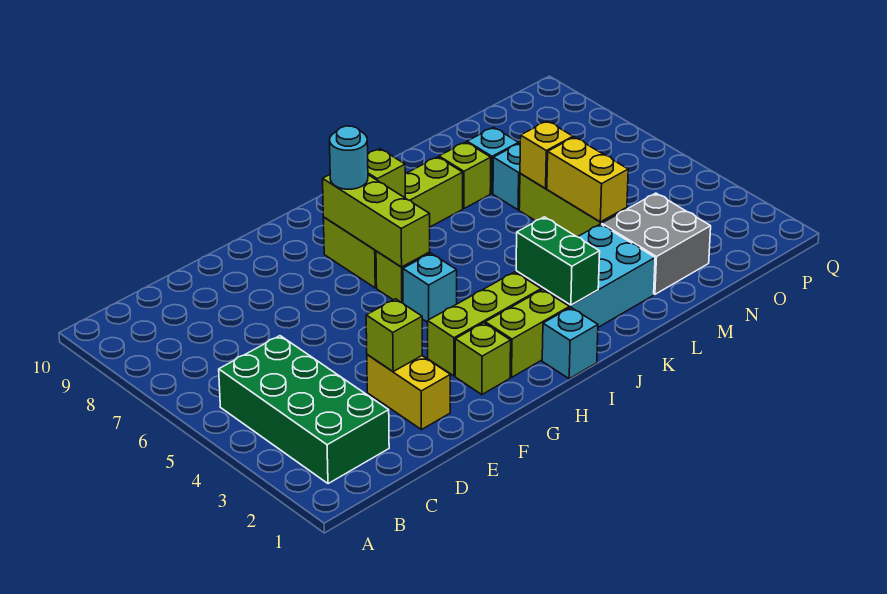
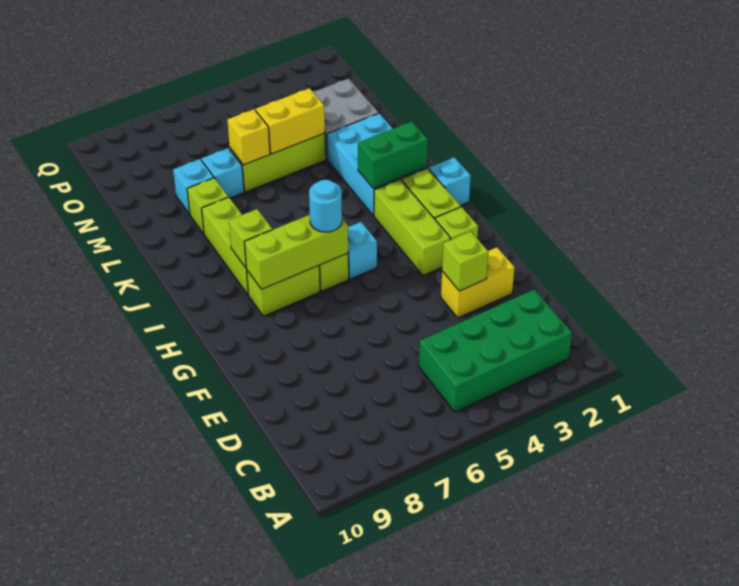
cyan round brick H8 level 3 -> cyan round brick H6 level 3

